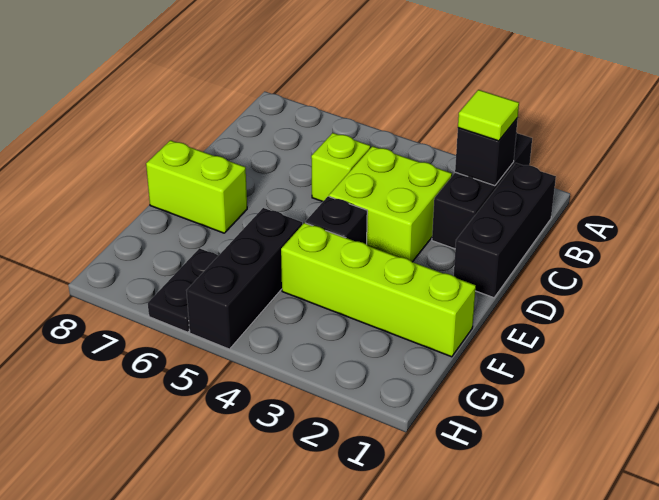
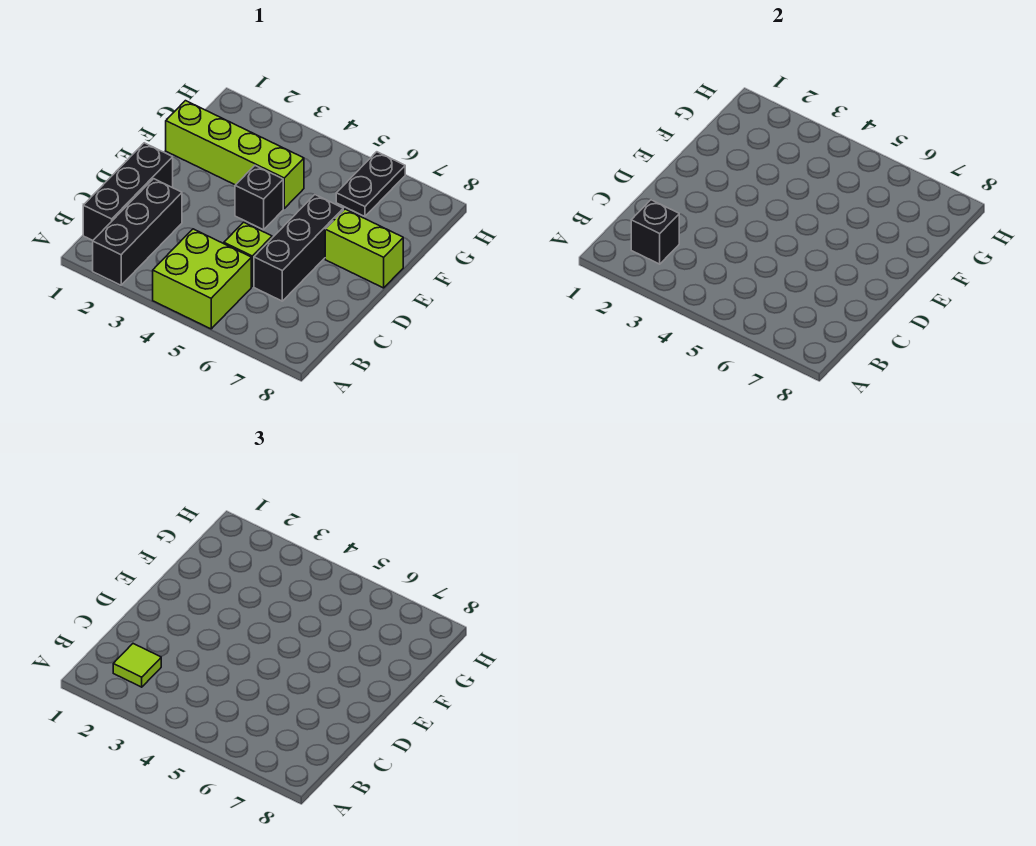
lime brick C3:D4 level 1 -> lime brick A4:B5 level 1
black brick F5:H5 level 1 -> black brick C6:E6 level 1

